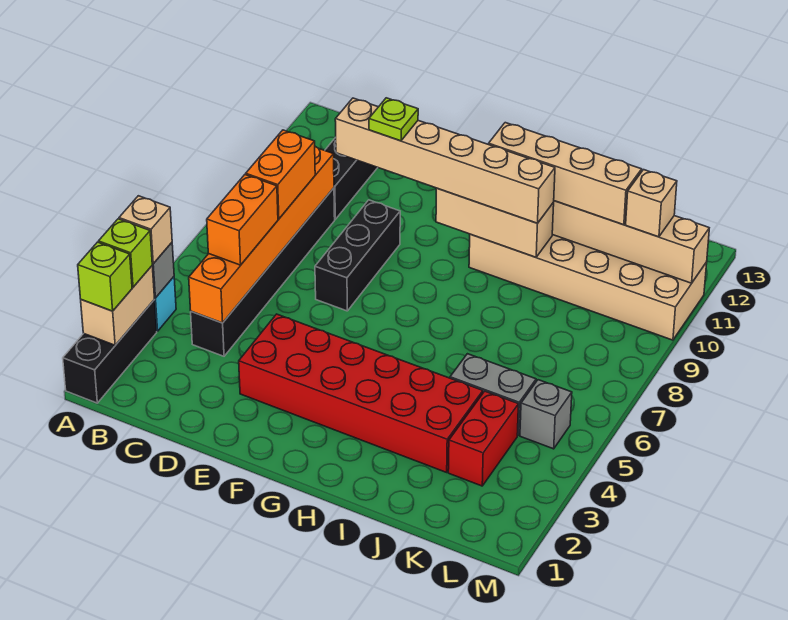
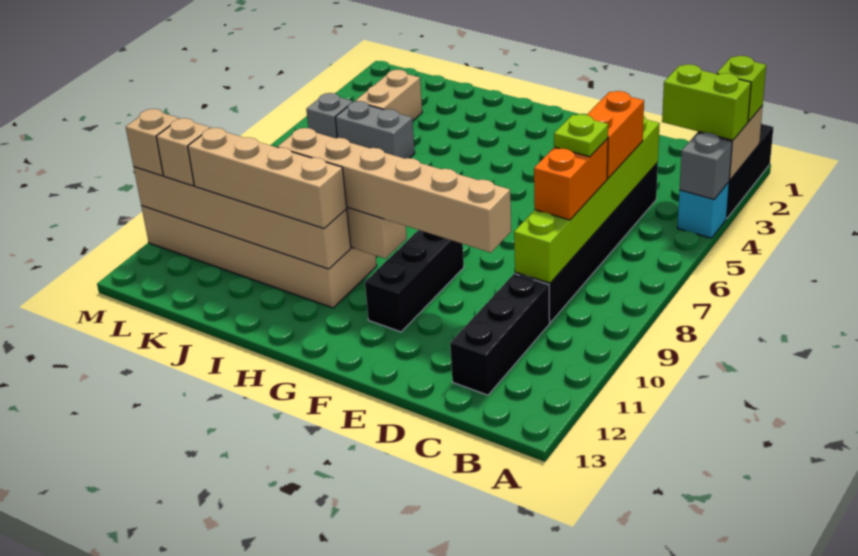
lime brick A3 level 3 -> lime brick A3:B3 level 3
tan brick A4 level 3 -> tan brick M11 level 3
orange brick C4:C9 level 2 -> lime brick C4:C9 level 2
red brick E3:J4 level 1 -> none
black brick E7:E9 level 1 -> black brick F9:F11 level 1
lime plate E10 level 4 -> lime plate C7 level 4
red brick K3:K4 level 1 -> tan brick K3:K4 level 1

